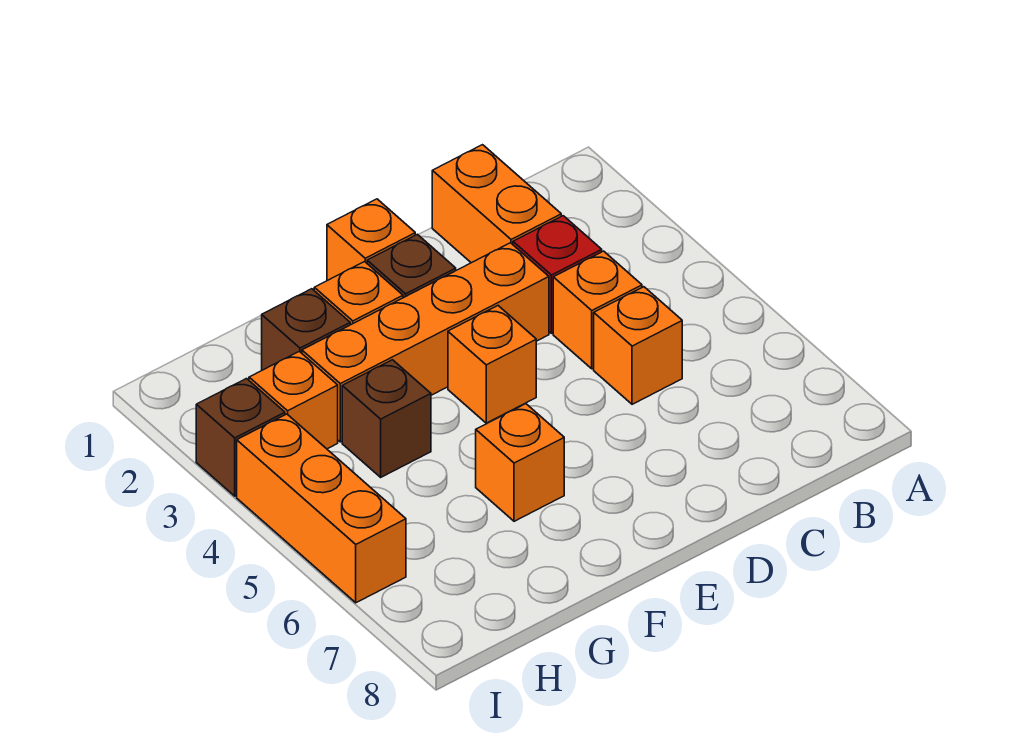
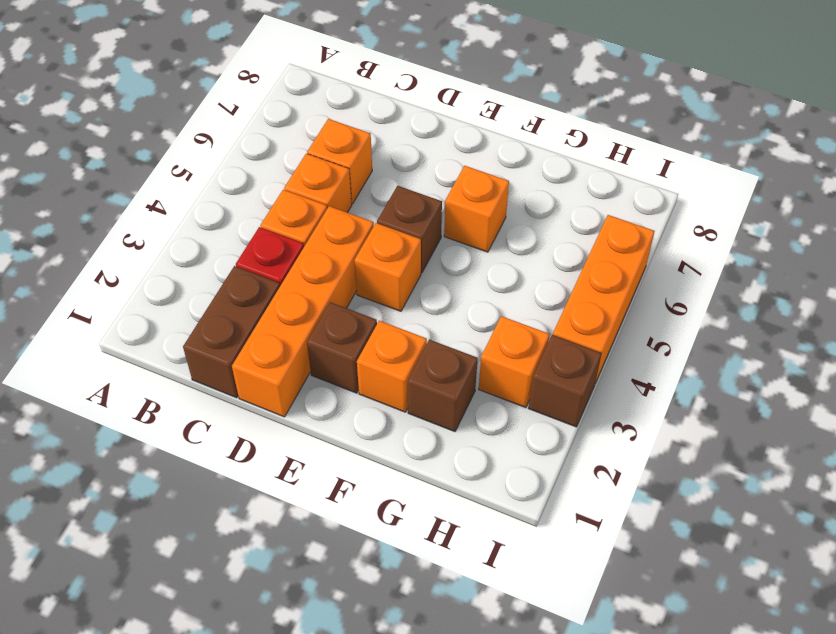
orange brick C1:C2 level 1 -> brown brick C1:C2 level 1
orange brick D3:G3 level 1 -> orange brick D1:D4 level 1
orange brick E1 level 1 -> orange brick C6 level 1
brown brick G4 level 1 -> brown brick E5 level 1

